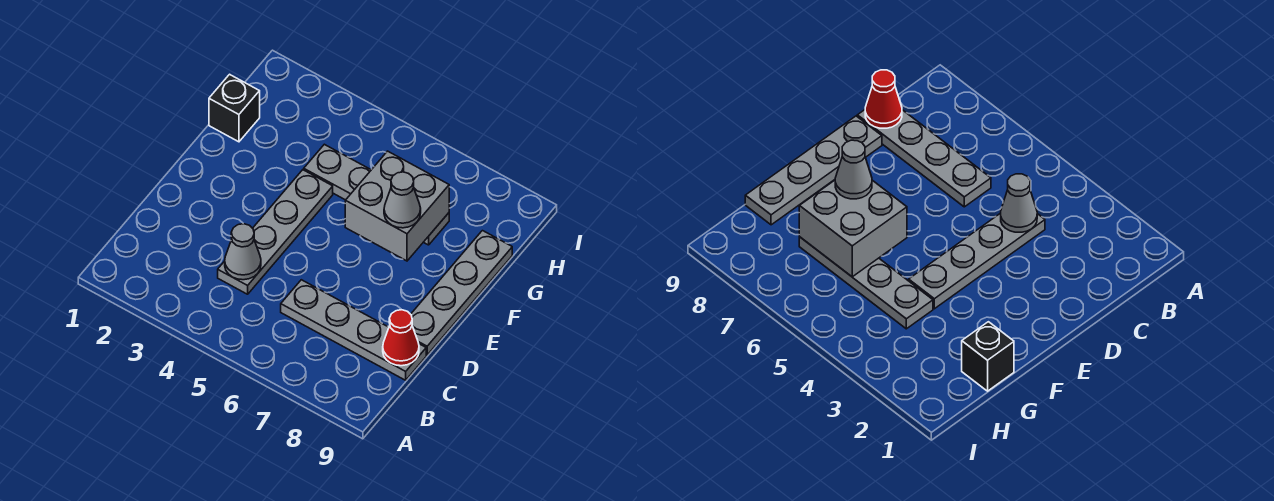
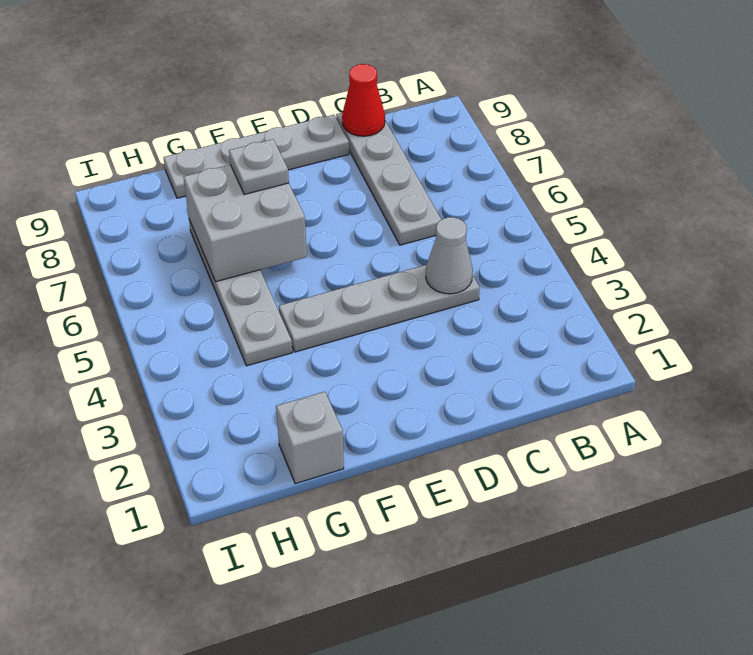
grey cone F7 level 3 -> grey plate F7 level 3
black brick G1 level 1 -> grey brick G1 level 1

